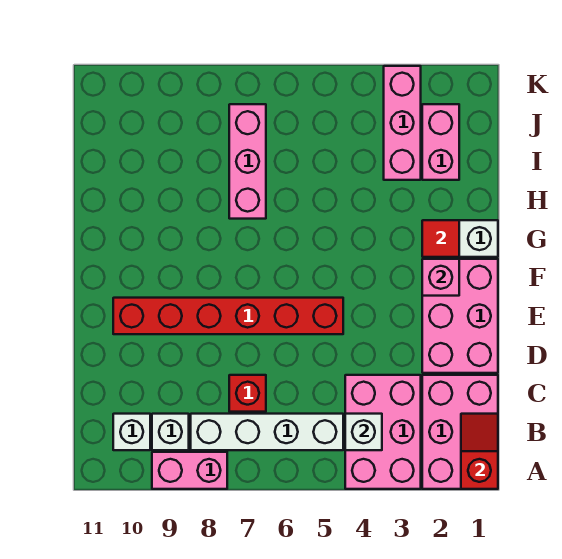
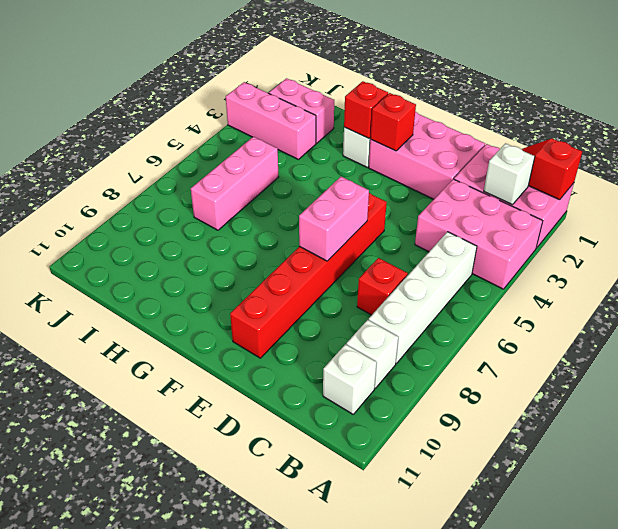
pink brick A8:A9 level 1 -> pink brick E6:E7 level 2
white brick B4 level 2 -> white brick B2 level 2
pink brick F2 level 2 -> red brick F2 level 2
red tile G2 level 2 -> red brick G2 level 2
pink brick H7:J7 level 1 -> pink brick I5:I7 level 1

